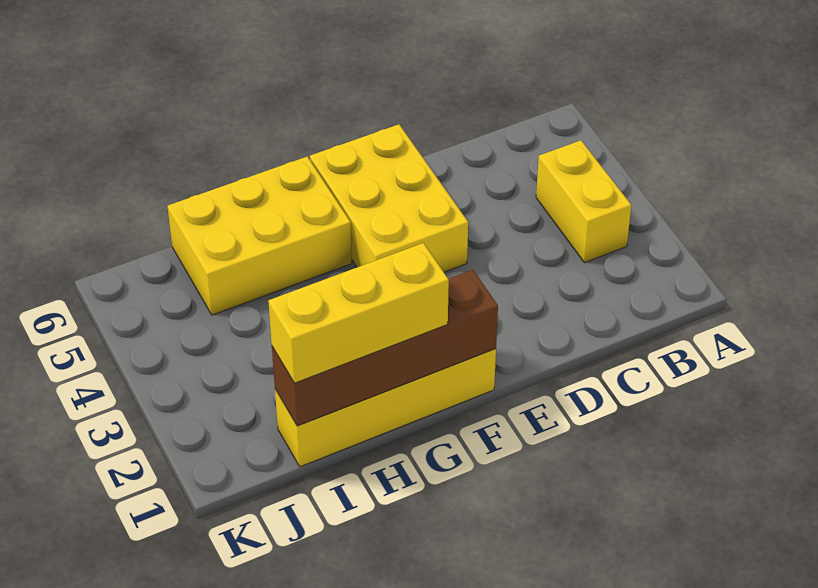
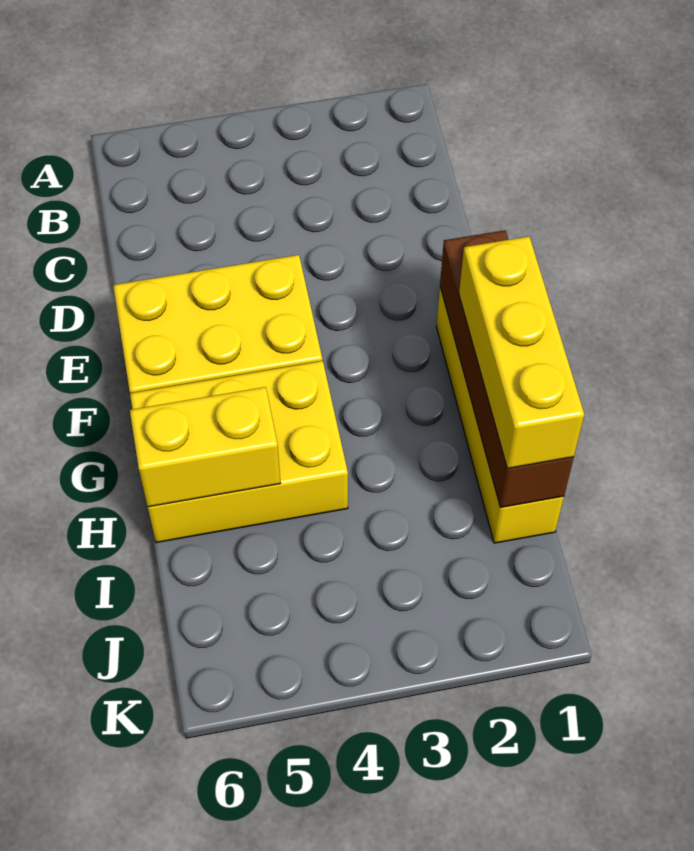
yellow brick B3:B4 level 1 -> yellow brick H5:H6 level 2
yellow brick G5:I6 level 1 -> yellow brick G4:H6 level 1

